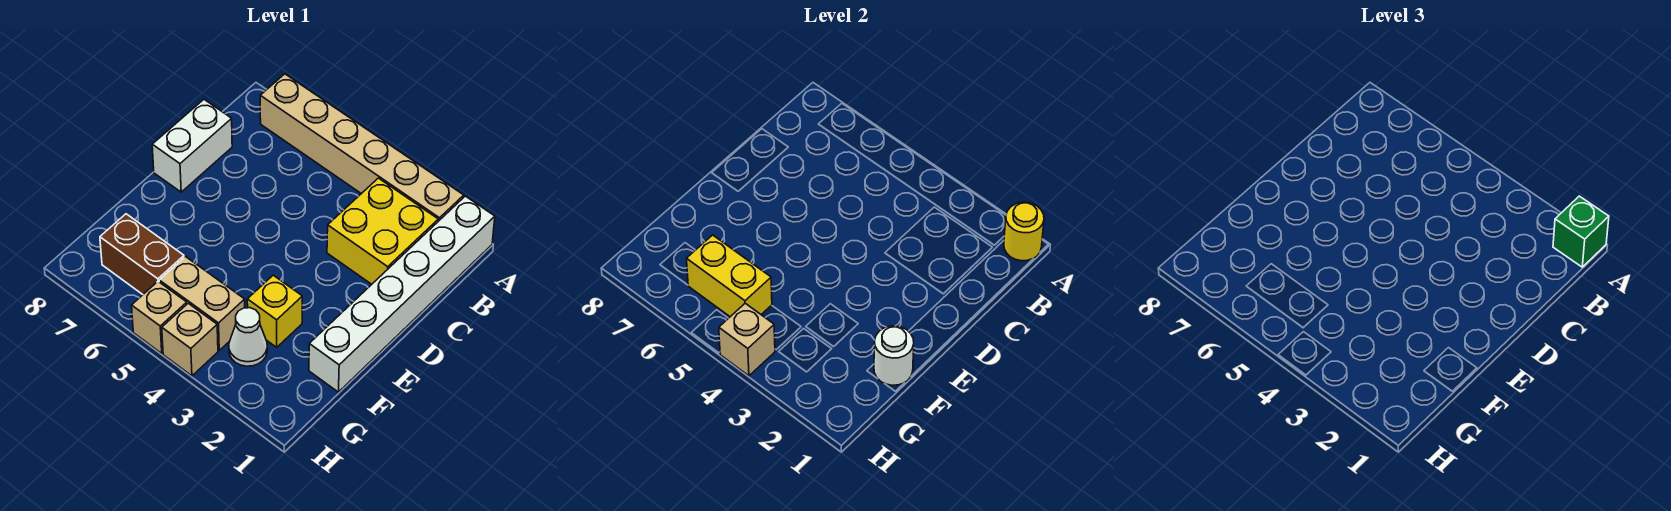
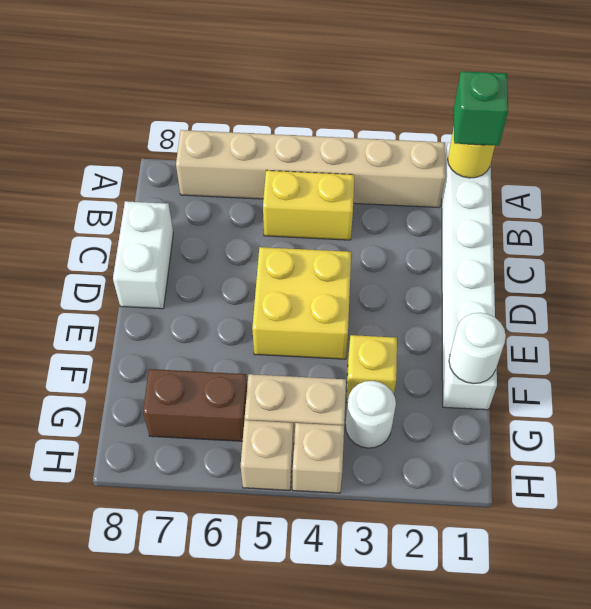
yellow brick B2:C3 level 1 -> yellow brick D4:E5 level 1
white cone G3 level 1 -> white round brick G3 level 1
yellow brick G5:G6 level 2 -> yellow brick B4:B5 level 1
tan brick H4 level 2 -> none

